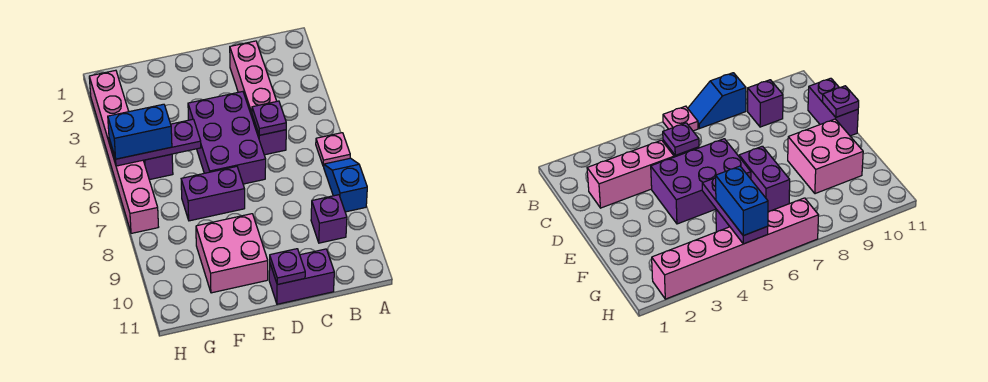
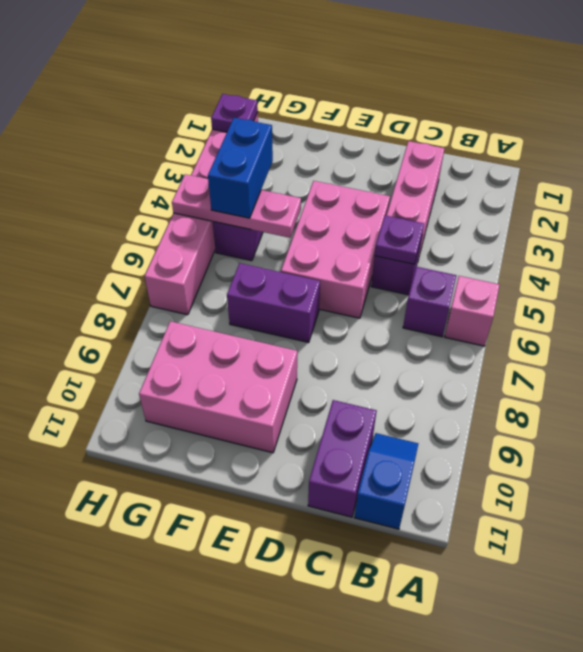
pink plate A6 level 1 -> pink brick A6 level 1
blue slope A7:A8 level 1 top 8 -> blue slope B10:B11 level 1 top 11
purple brick B9 level 1 -> purple brick B6 level 1
purple brick C11:D11 level 1 -> purple brick C10:C11 level 1
purple brick D4:E6 level 1 -> pink brick D4:E6 level 1
purple plate D11 level 2 -> purple plate H2 level 2
pink brick E9:F10 level 1 -> pink brick E9:G10 level 1
purple plate F5:H5 level 2 -> pink plate F5:H5 level 2
blue brick G5:H5 level 3 -> blue brick G4:G5 level 3

